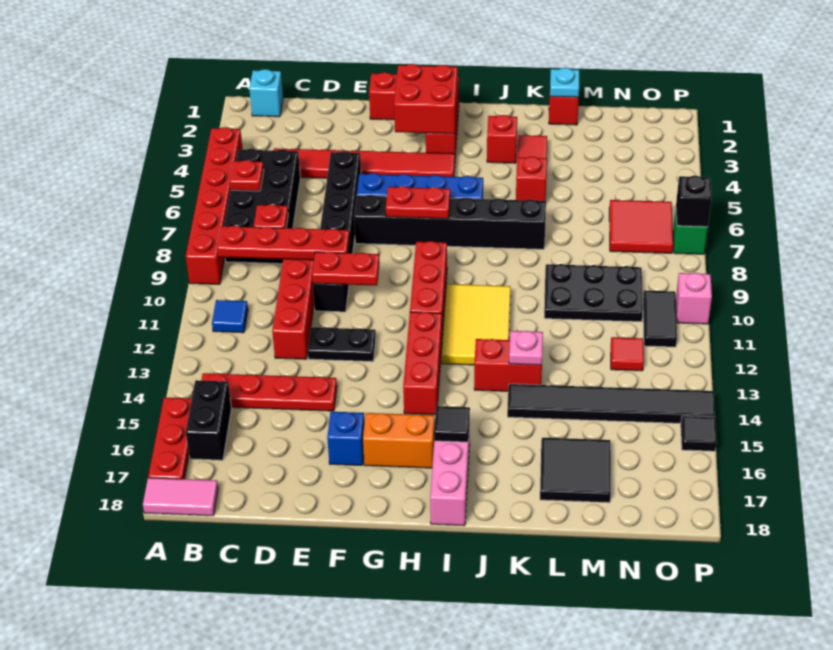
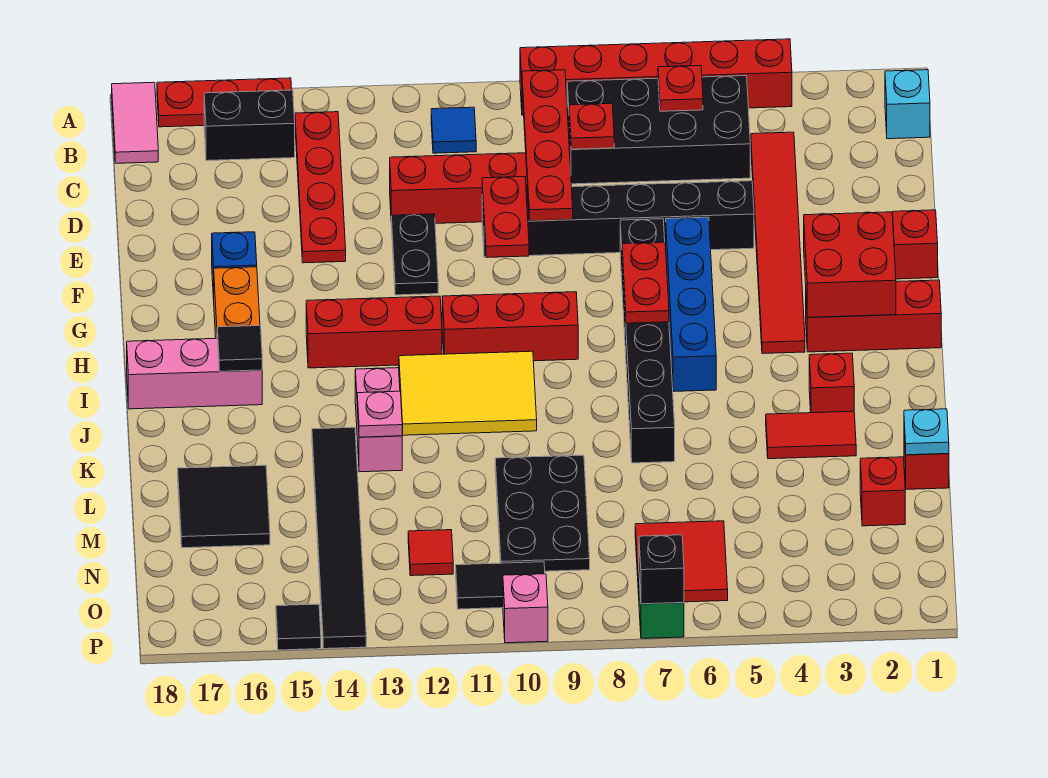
red brick J13:K13 level 1 -> pink brick J13:K13 level 1
red brick K5 level 1 -> red brick M2 level 1

